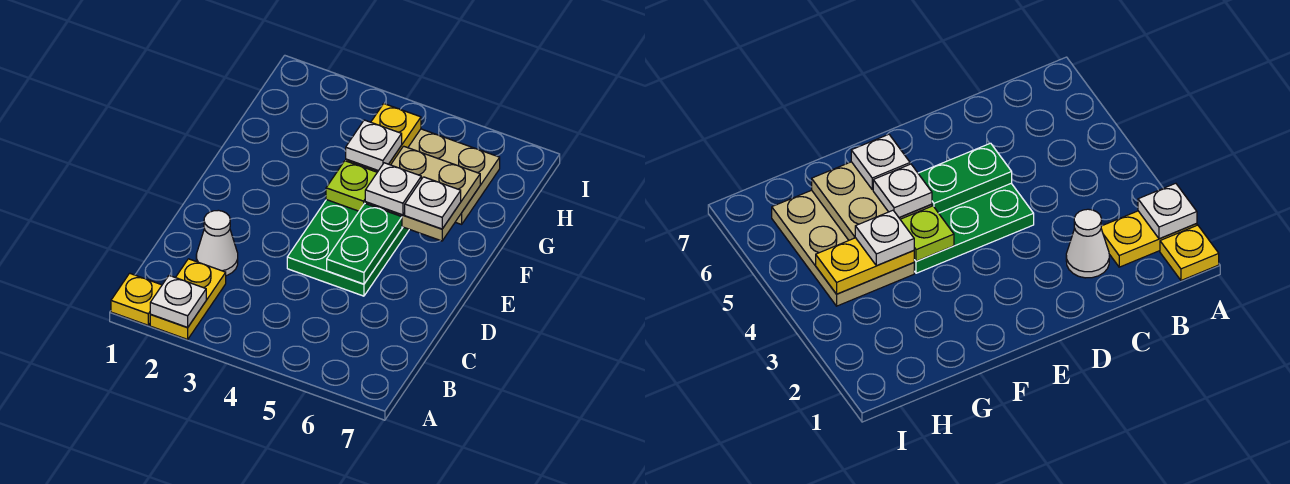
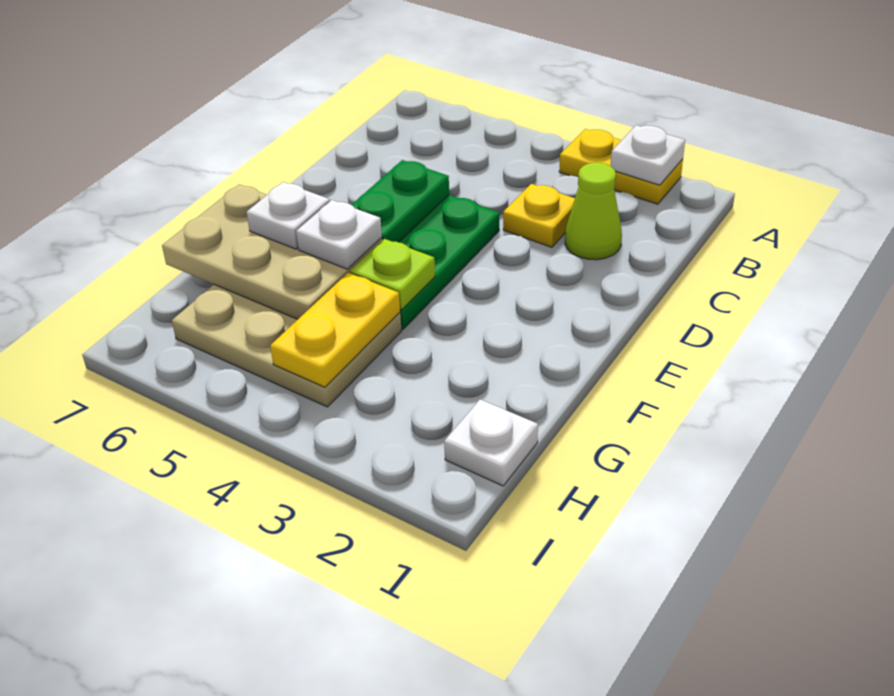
yellow plate A1 level 1 -> yellow plate C3 level 1
yellow plate A2:B2 level 1 -> yellow plate A2:A3 level 1
white cone C2 level 1 -> lime cone C2 level 1
tan plate F5:G6 level 2 -> tan plate F5:G7 level 2
white plate G4 level 3 -> white plate H1 level 1

